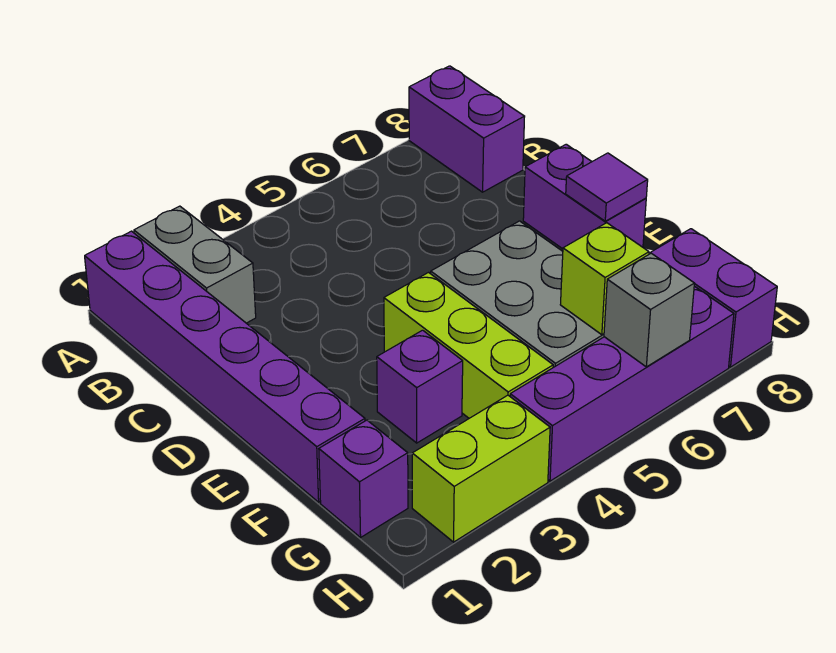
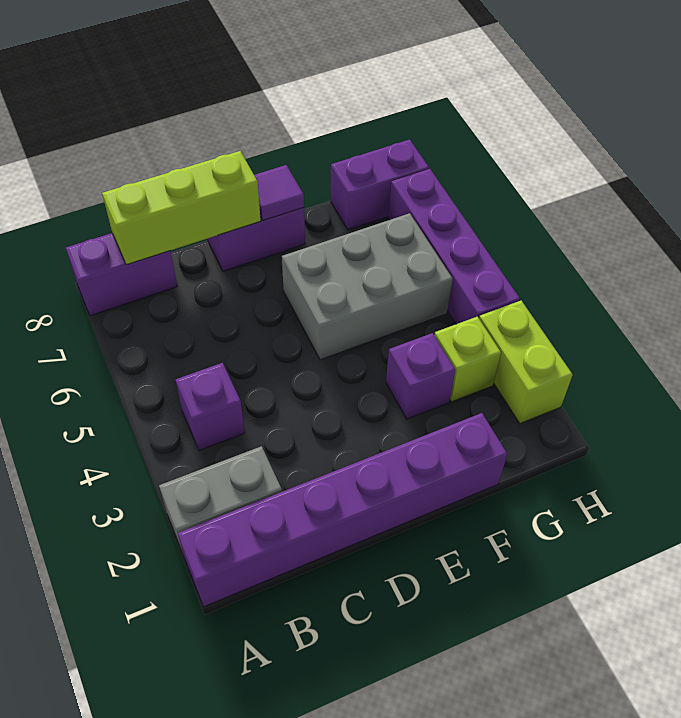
lime brick E4:G4 level 1 -> lime brick B8:D8 level 2
purple brick G1 level 1 -> purple brick B4 level 1
lime brick G6 level 2 -> lime brick G3 level 1
grey brick H6 level 2 -> none

